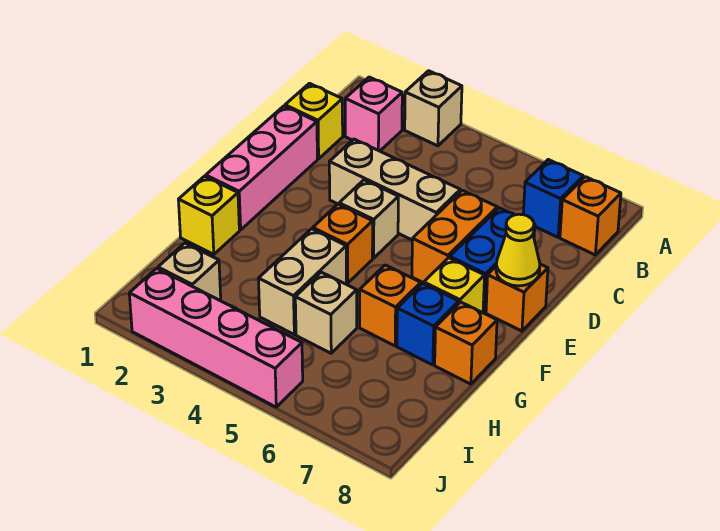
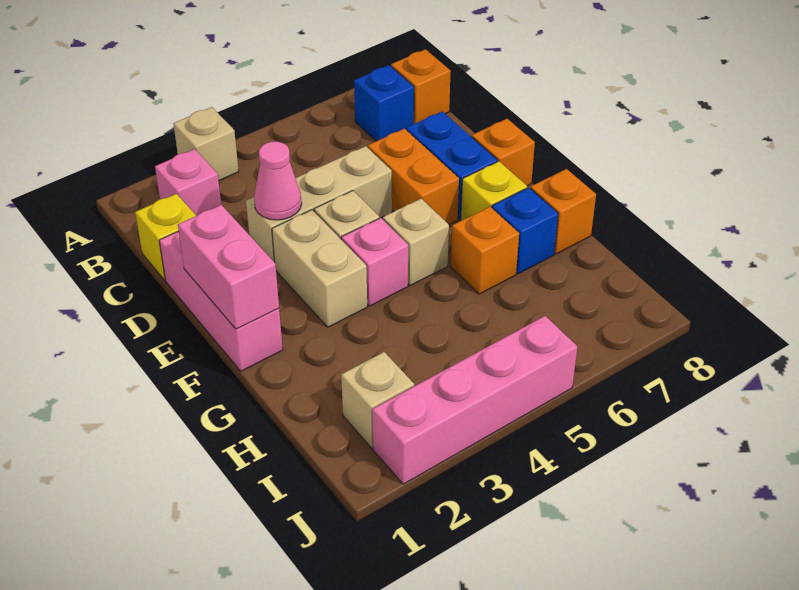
none -> pink cone D3 level 2
none -> pink brick E1:F1 level 2
yellow cone E8 level 2 -> none
orange brick F4 level 1 -> pink brick F4 level 1
yellow brick G1 level 1 -> none
tan brick G4:H4 level 1 -> tan brick E3:F3 level 1
tan brick H5 level 1 -> tan brick F5 level 1

